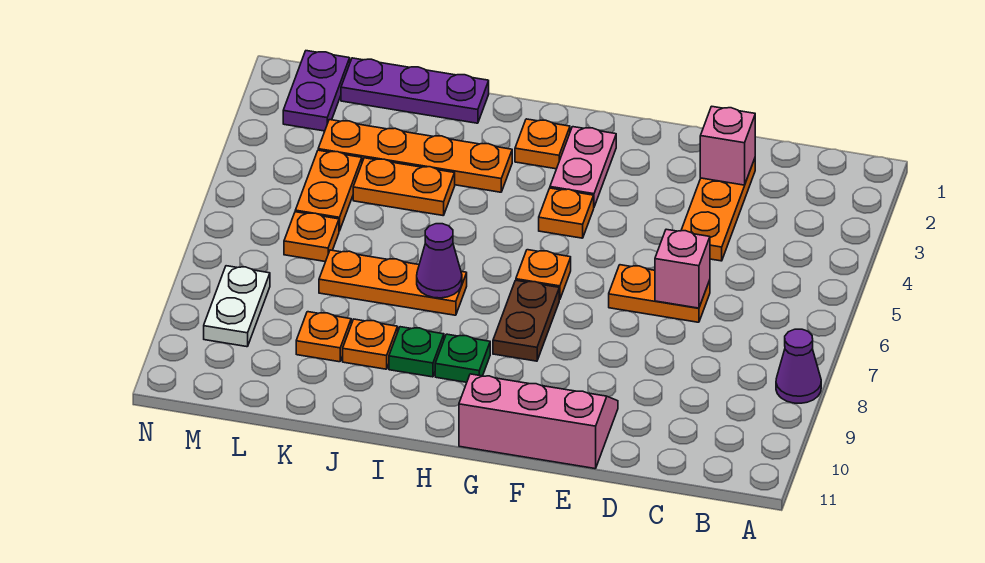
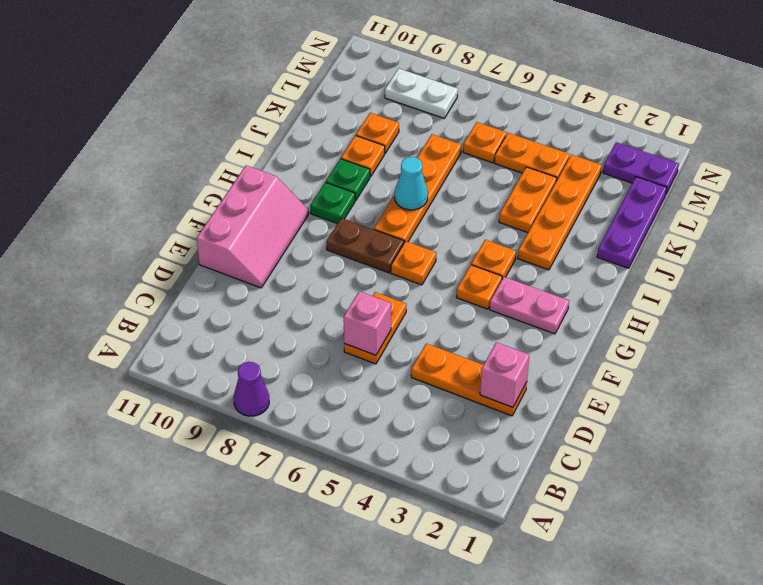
orange plate H2 level 1 -> orange plate H4 level 1
orange plate I7:K7 level 1 -> orange plate H7:K7 level 1
purple cone I7 level 2 -> cyan cone I7 level 2

